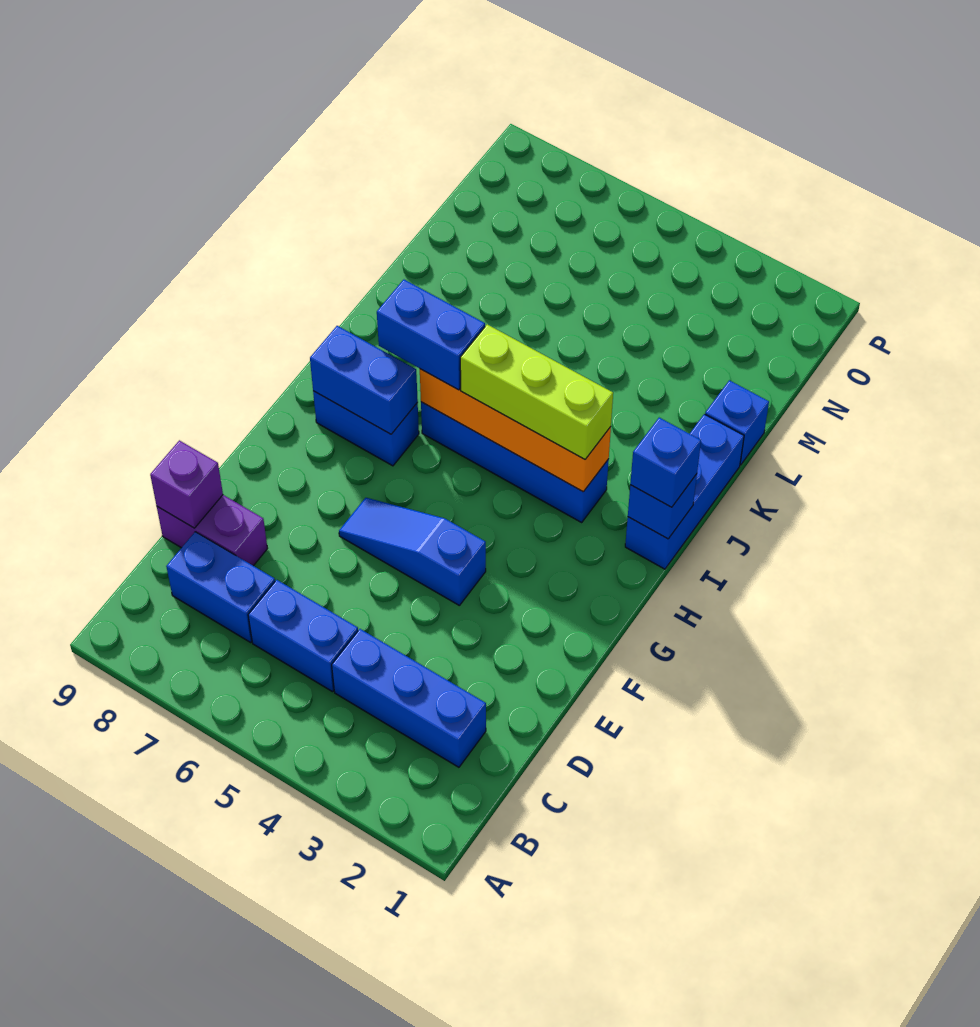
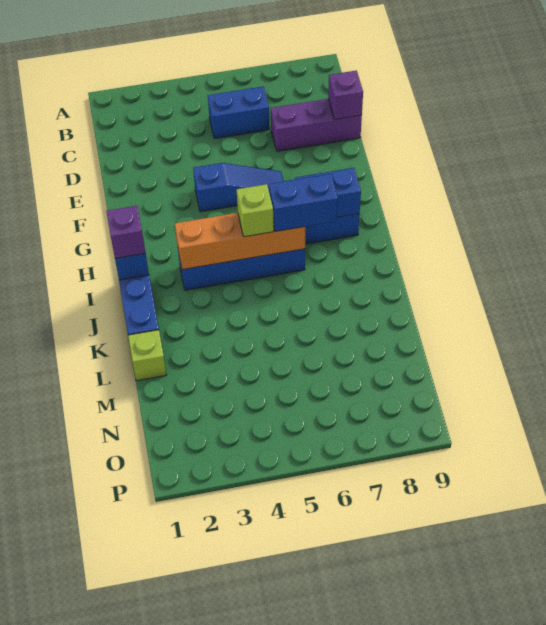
blue brick C2:C4 level 1 -> none
blue brick C7:C8 level 1 -> none
purple brick D8:D9 level 1 -> purple brick D7:D9 level 1
blue brick I1 level 3 -> purple brick I1 level 3
lime brick I3:I5 level 3 -> lime brick I5 level 3
blue brick L1 level 1 -> lime brick L1 level 1

